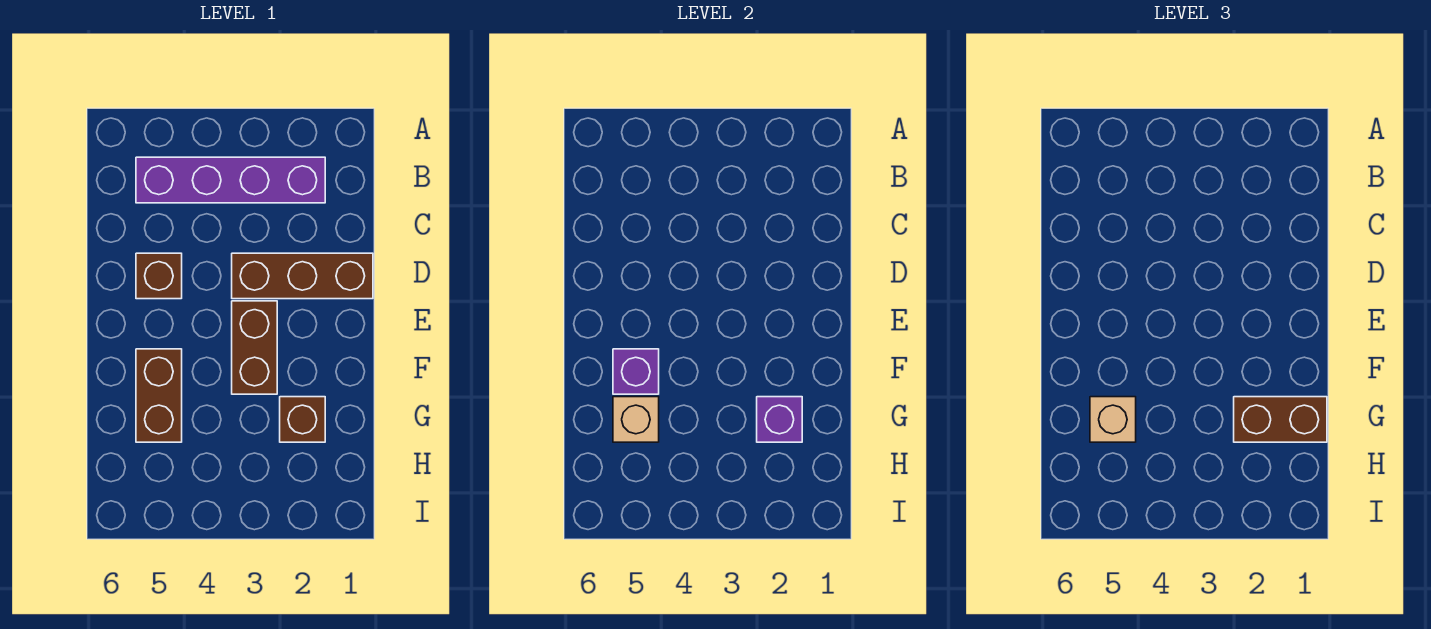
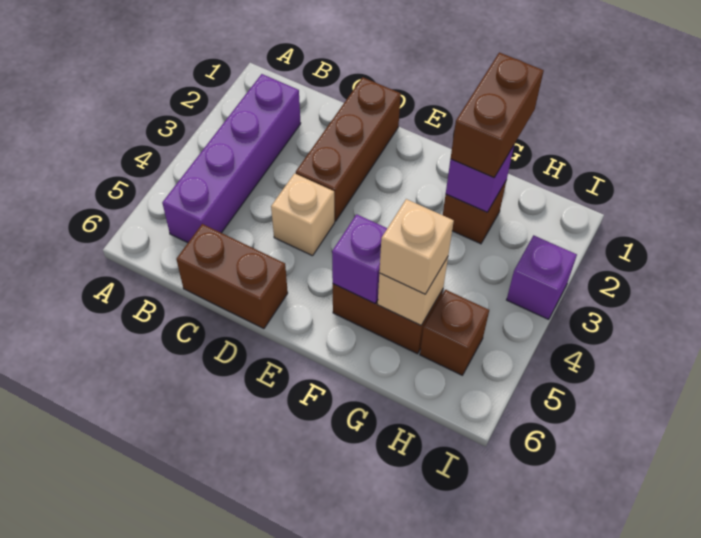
none -> tan brick D4 level 1
brown brick D5 level 1 -> brown brick H5 level 1
brown brick E3:F3 level 1 -> brown brick C6:D6 level 1
none -> purple brick I3 level 1

